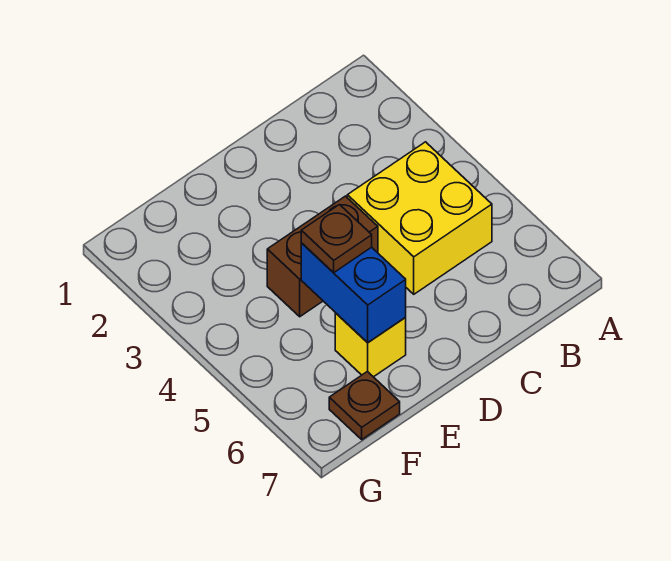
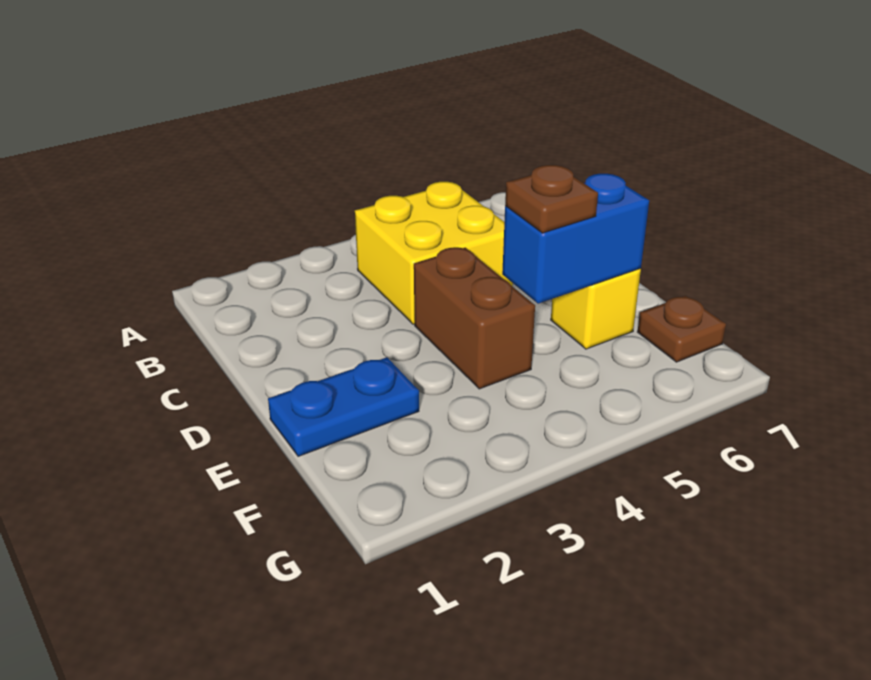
none -> blue plate E1:E2 level 1

